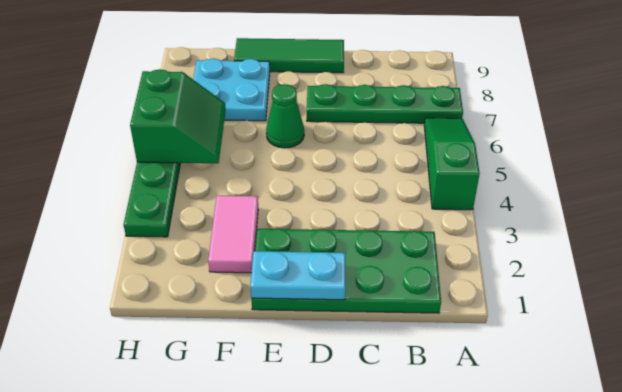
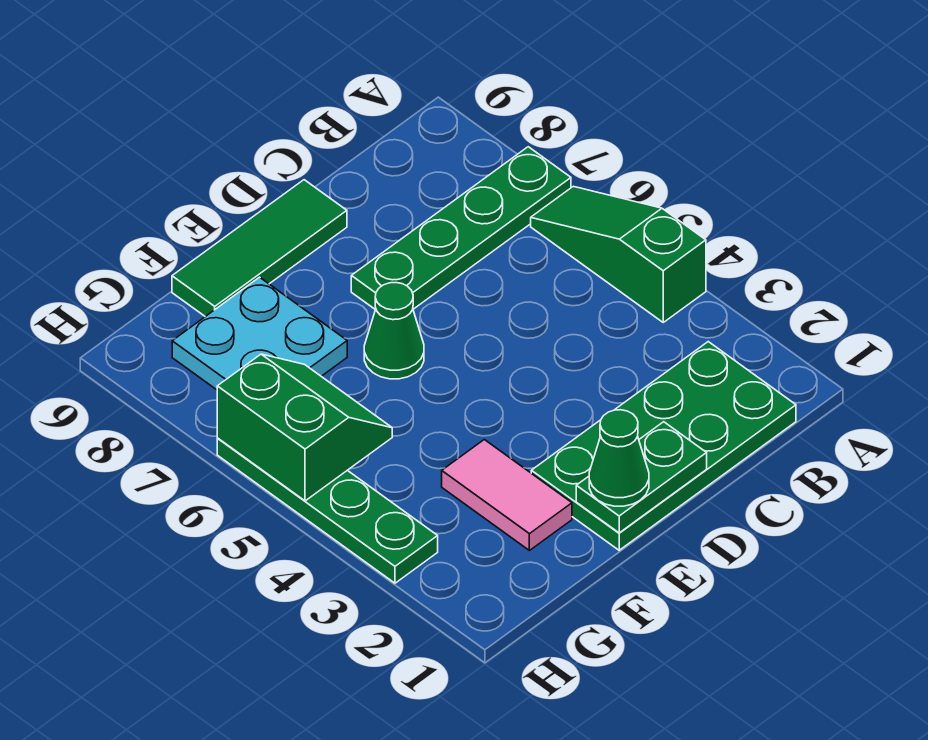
cyan plate D1:E1 level 2 -> green plate D1:E1 level 2
none -> green cone E1 level 3

